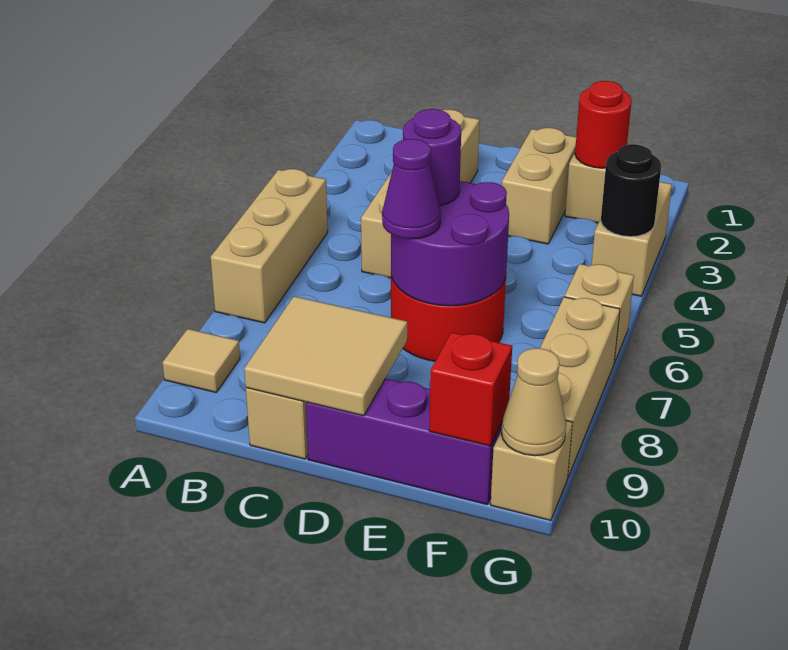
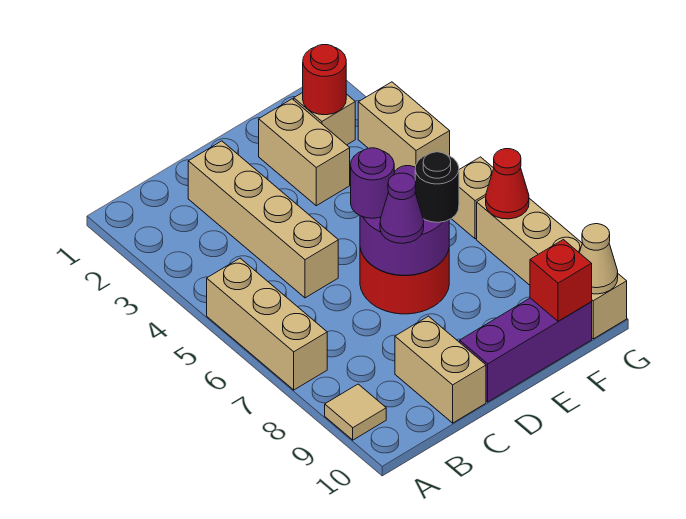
tan tile C9:D10 level 2 -> none
black round brick G4 level 2 -> black round brick E7 level 3
none -> red cone G7 level 2

